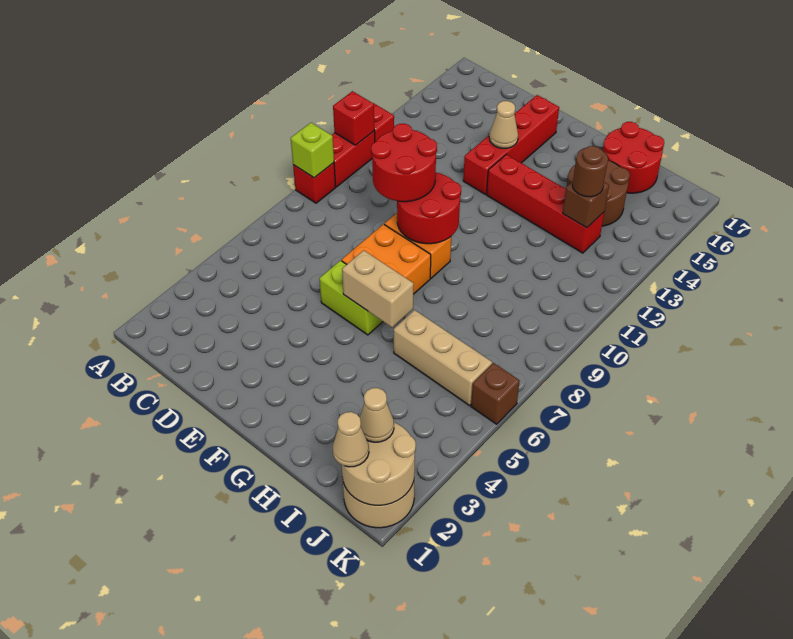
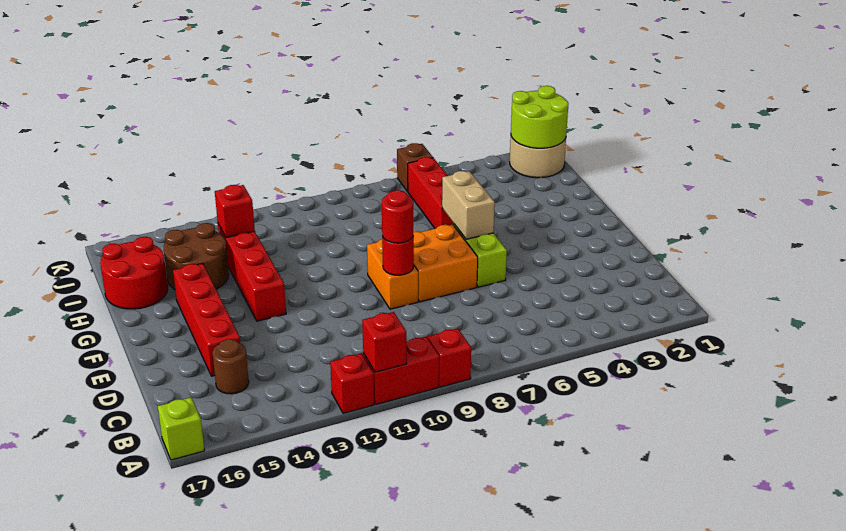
lime brick A9 level 2 -> lime brick A17 level 1
red round brick D9:E10 level 3 -> red round brick E9 level 3
red round brick E9:F10 level 2 -> red round brick E9 level 2
red brick E13:E16 level 1 -> red brick D15:G15 level 1
tan cone E14 level 2 -> none
tan brick H6:J6 level 1 -> red brick H6:J6 level 1
brown brick I13 level 2 -> red brick I13 level 2
brown round brick I13 level 3 -> brown round brick C15 level 1
tan round brick J1:K2 level 2 -> lime round brick J1:K2 level 2
tan cone J1 level 3 -> none
tan cone J2 level 3 -> none

